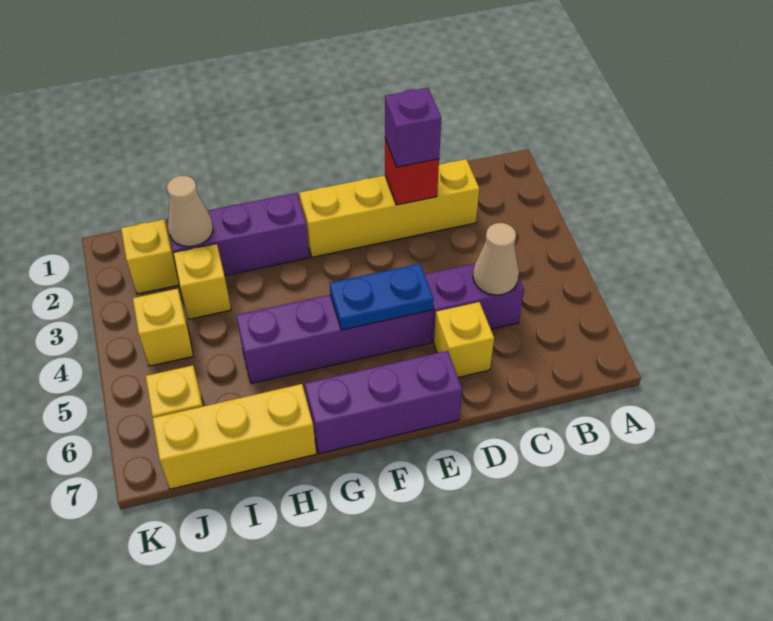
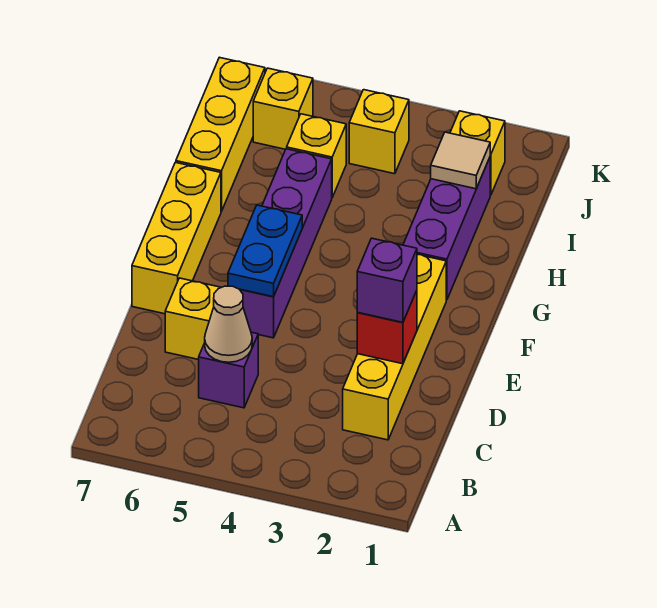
purple brick C5:D5 level 1 -> purple brick C5 level 1
purple brick E7:G7 level 1 -> yellow brick E7:G7 level 1
tan cone I2 level 2 -> tan tile I2 level 2
yellow brick I3 level 1 -> yellow brick I5 level 1

